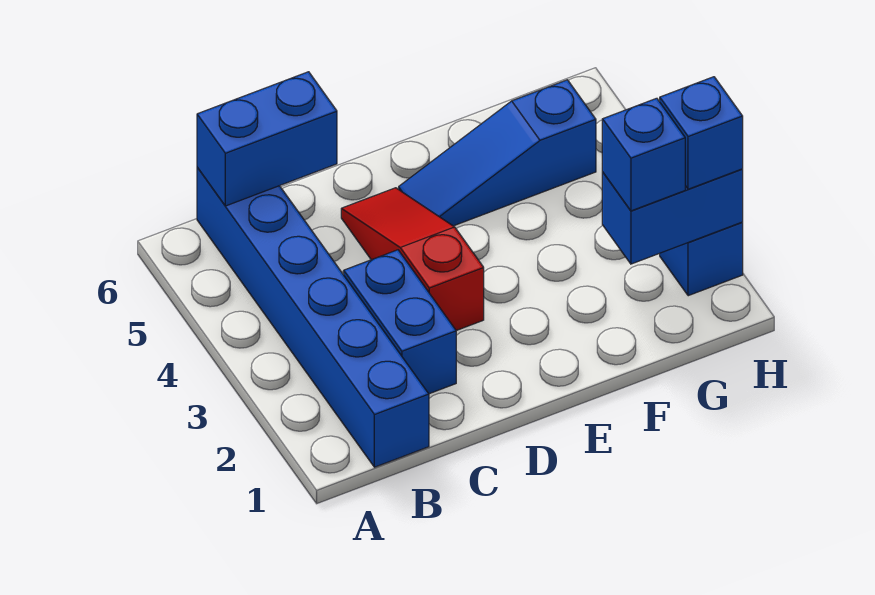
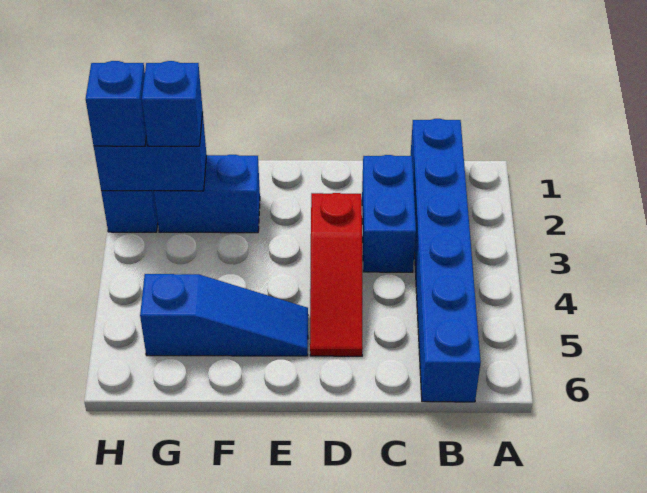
blue brick B6:C6 level 2 -> blue brick F2:G2 level 1

